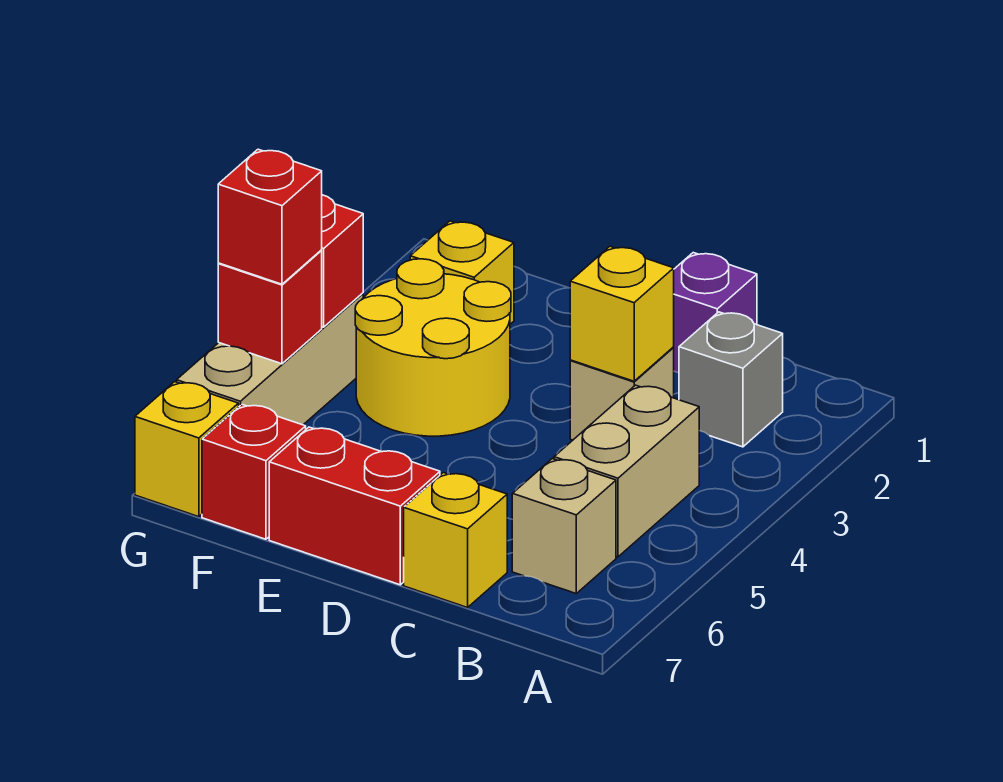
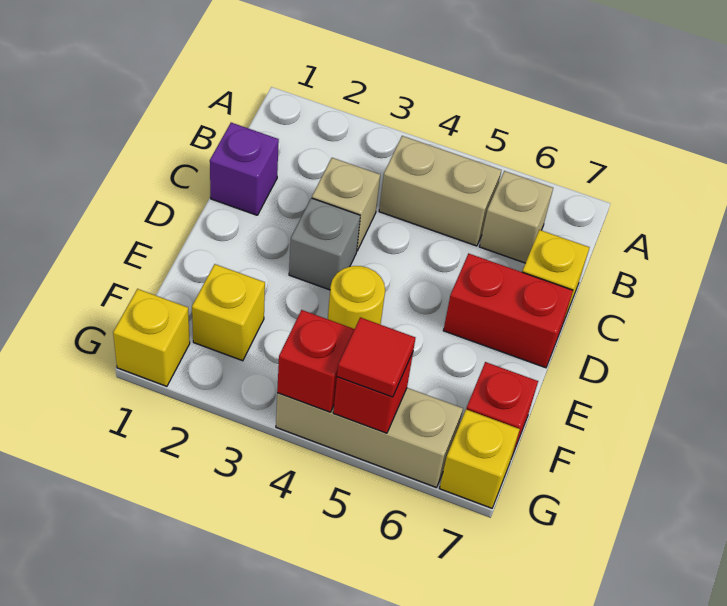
grey brick B2 level 1 -> grey brick D3 level 1
yellow brick C3 level 2 -> yellow brick G1 level 1
red brick D7:E7 level 1 -> red brick D6:D7 level 1
yellow round brick E3:F4 level 1 -> yellow round brick E4 level 1
red brick G5 level 3 -> red tile G5 level 3

